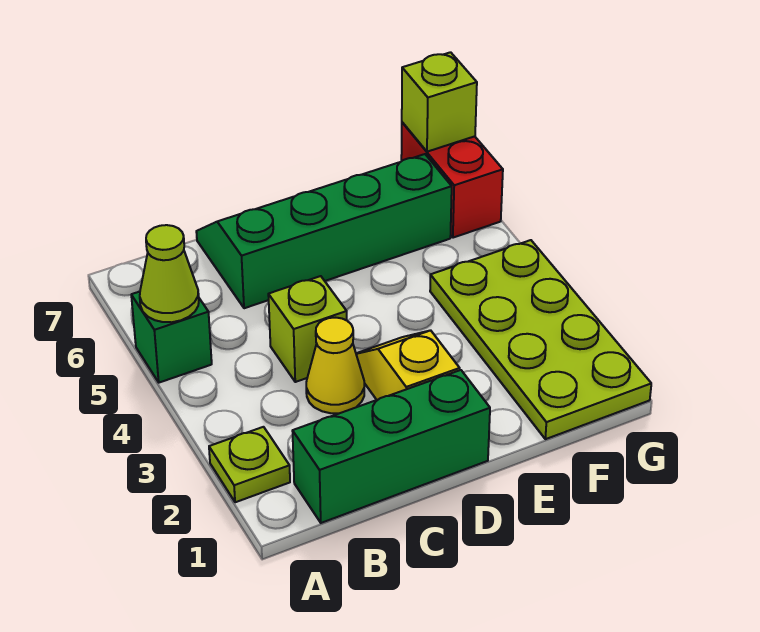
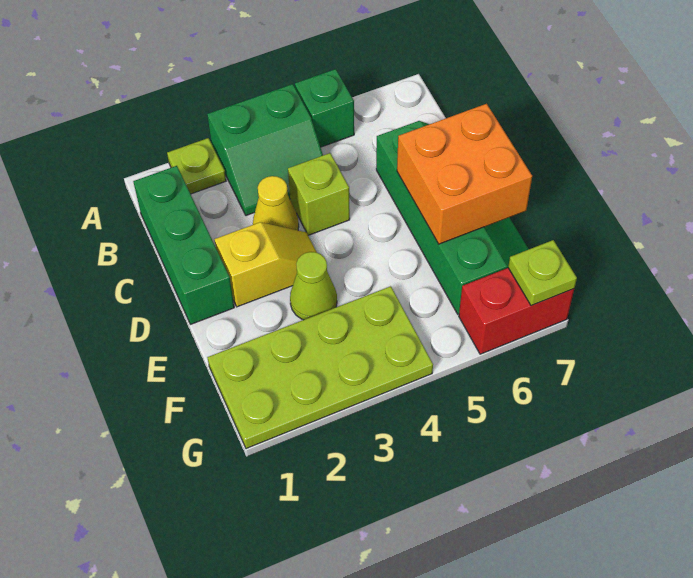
none -> green slope A3:B4 level 1 top A
lime cone A5 level 2 -> lime cone E3 level 1
none -> orange brick D6:E7 level 2
lime brick G7 level 2 -> lime plate G7 level 2

